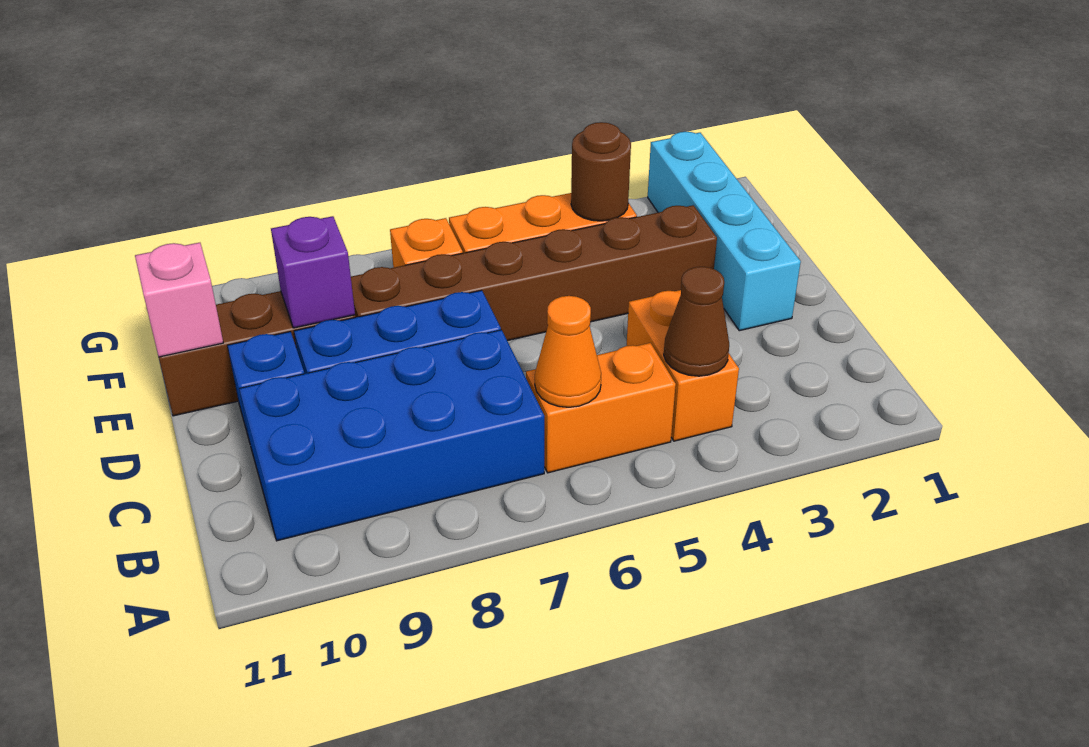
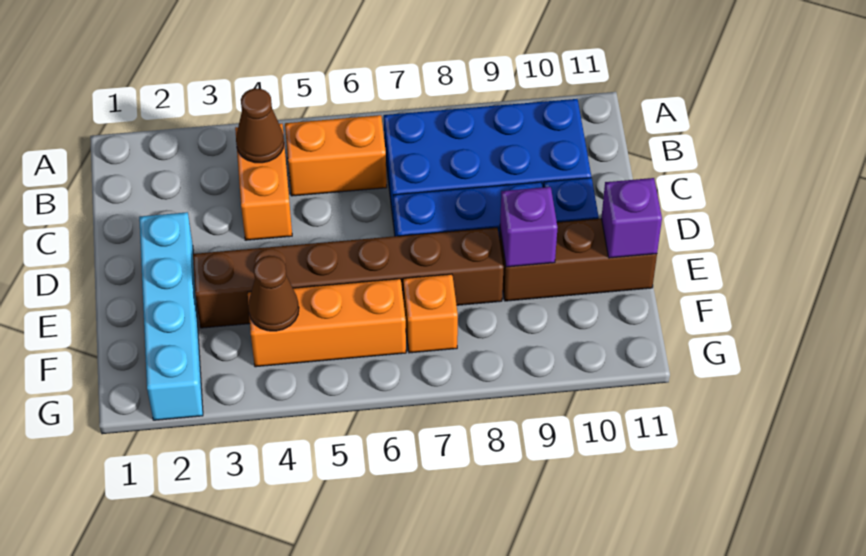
orange cone B6 level 2 -> none
pink brick E11 level 2 -> purple brick E11 level 2
brown round brick F4 level 2 -> brown cone F4 level 2

